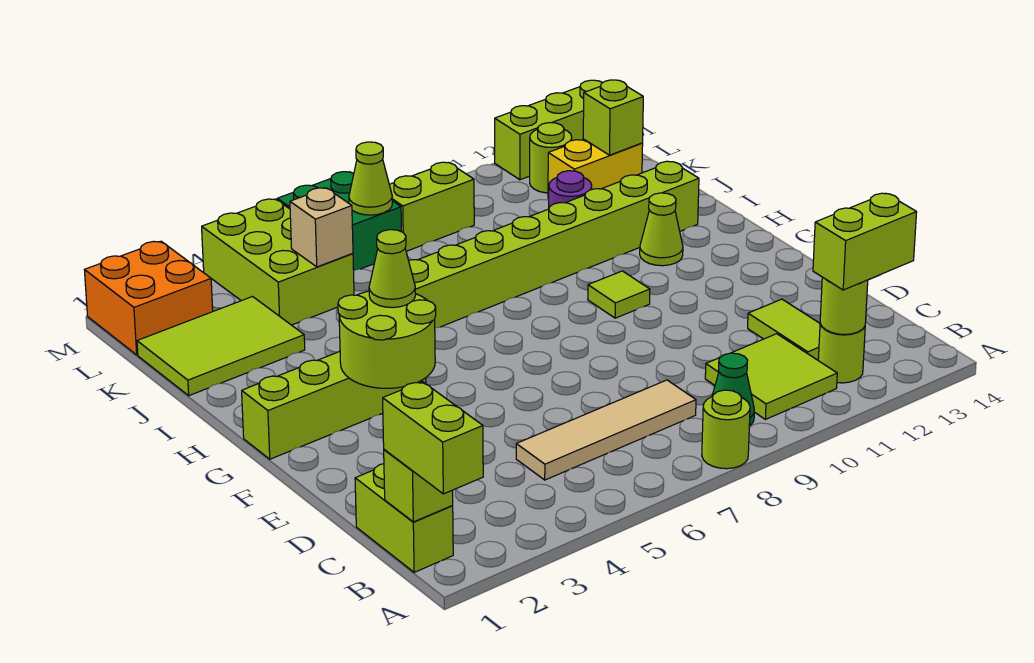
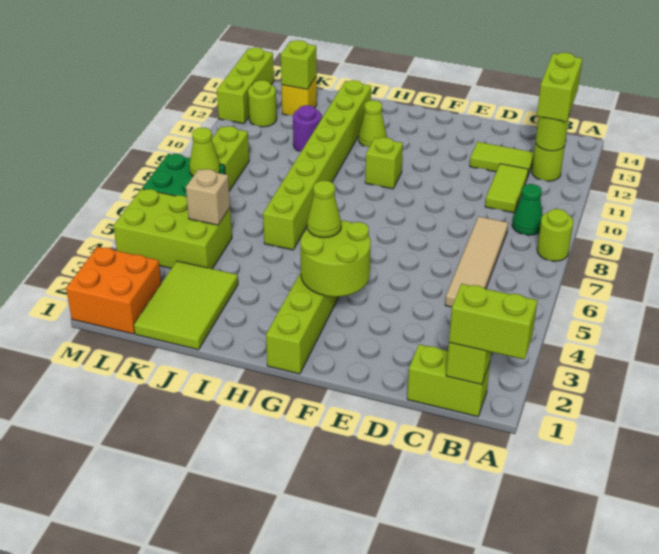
lime tile B10:C11 level 1 -> lime tile C10:C11 level 1
lime tile G10 level 1 -> lime brick G10 level 1
yellow brick K12:K13 level 1 -> yellow brick K13 level 1

